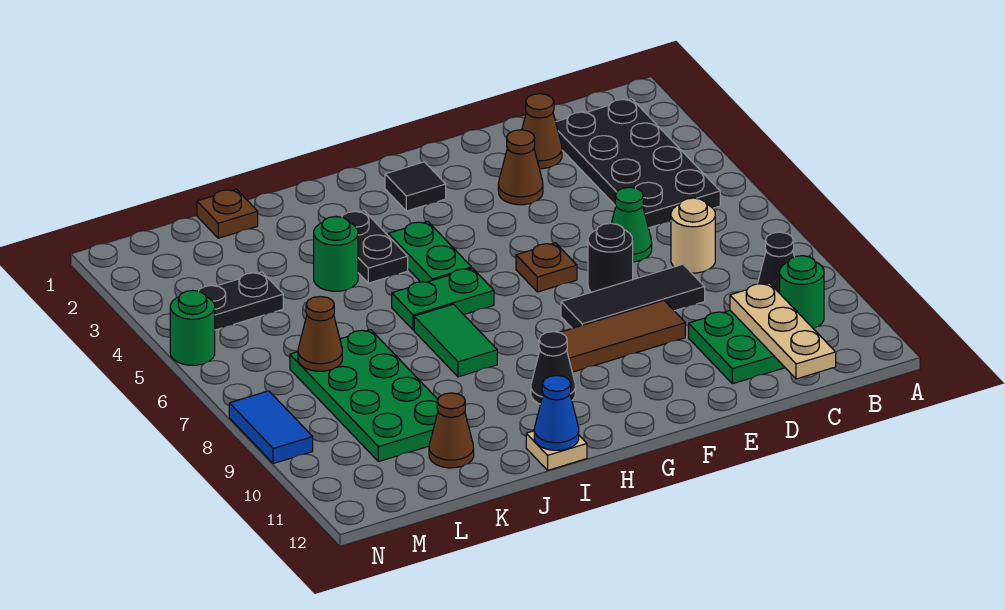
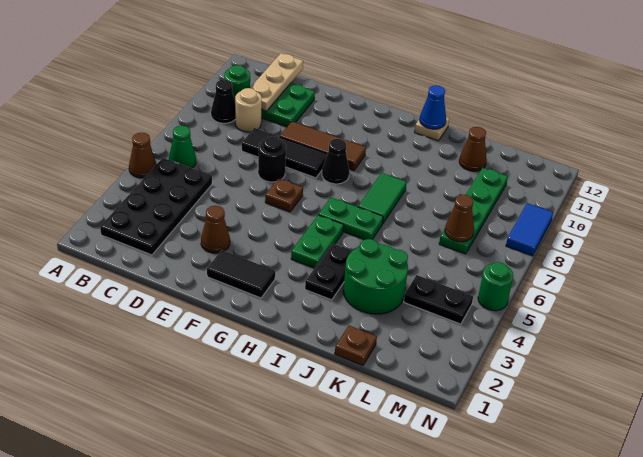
tan round brick C7 level 1 -> tan round brick C9 level 1
brown cone D2 level 1 -> brown cone A5 level 1
green cone D6 level 1 -> green cone B6 level 1
black tile G2 level 1 -> black tile F2:G2 level 1
black cone H10 level 1 -> black cone G8 level 1
green round brick J4 level 1 -> green round brick J3:K4 level 1
green plate K7:L10 level 1 -> green plate L7:L10 level 1

